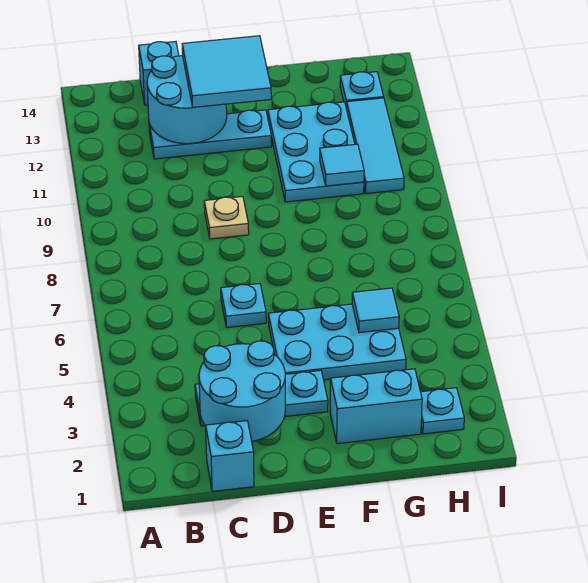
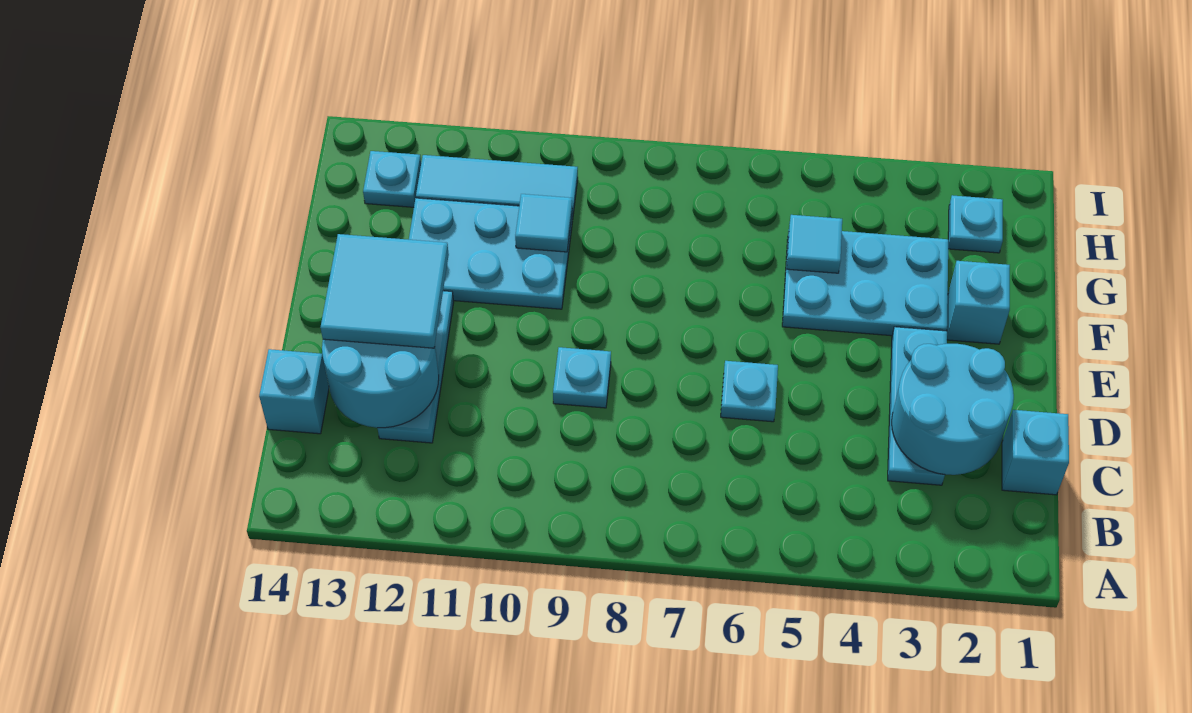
tan plate D9 level 1 -> cyan plate D9 level 1
cyan plate E4:G5 level 1 -> cyan plate F3:G5 level 1
cyan brick F2:G2 level 1 -> cyan brick F2 level 1

